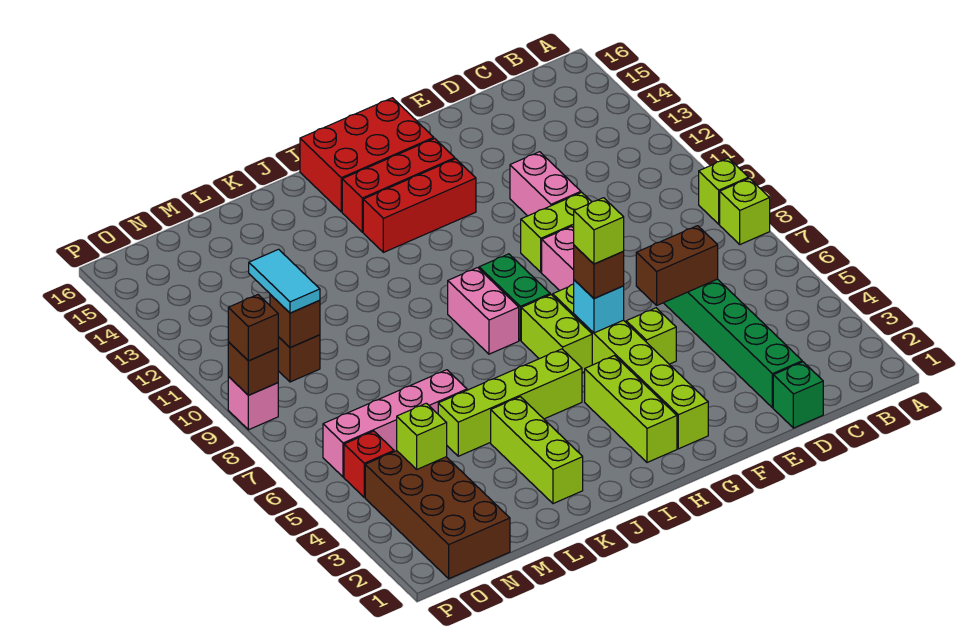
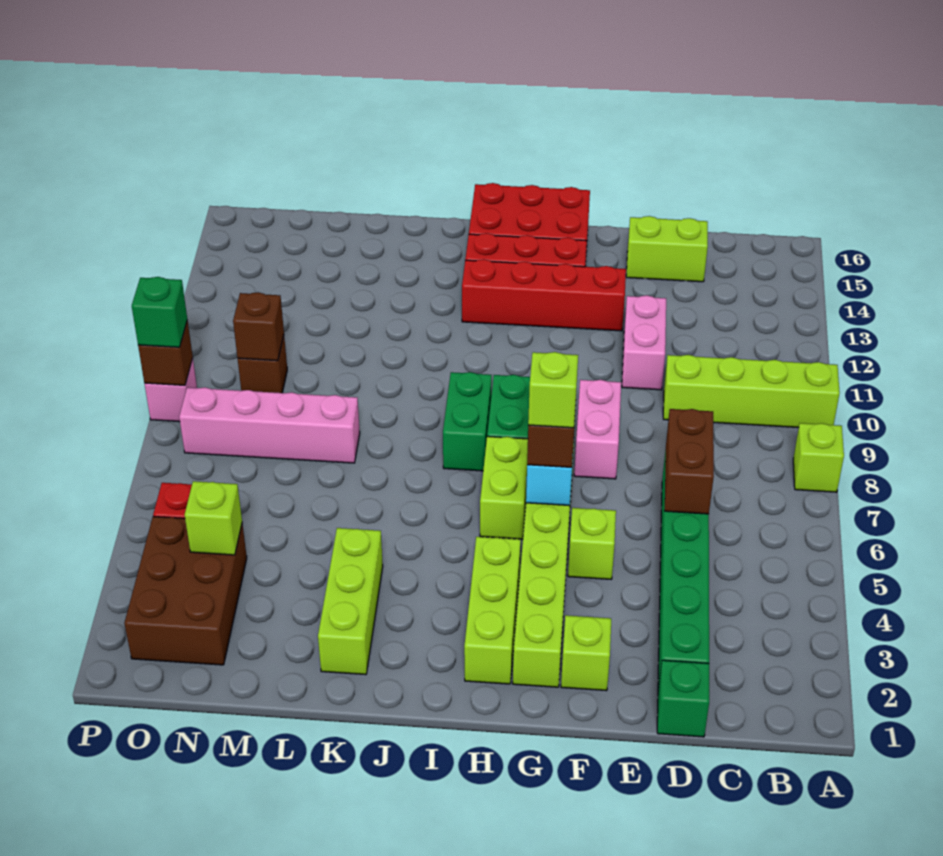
lime brick A9 level 1 -> lime brick F2 level 1
brown brick D6:E6 level 2 -> brown brick D6:D7 level 2
lime brick E10:F10 level 1 -> lime brick D15:E15 level 1
red brick G13:I13 level 1 -> red brick F13:I13 level 1
lime brick I5:L5 level 1 -> lime brick A10:D10 level 1
pink brick I8:I9 level 1 -> green brick I8:I9 level 1
pink brick L6:O6 level 1 -> pink brick L8:O8 level 1
brown brick N1:O4 level 1 -> brown brick N2:O4 level 1
cyan tile N10:N11 level 3 -> none
brown brick P9 level 3 -> green brick P9 level 3

